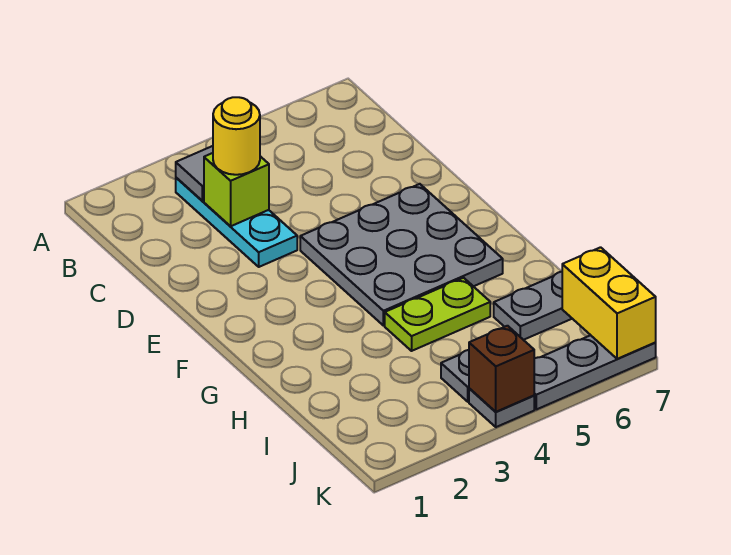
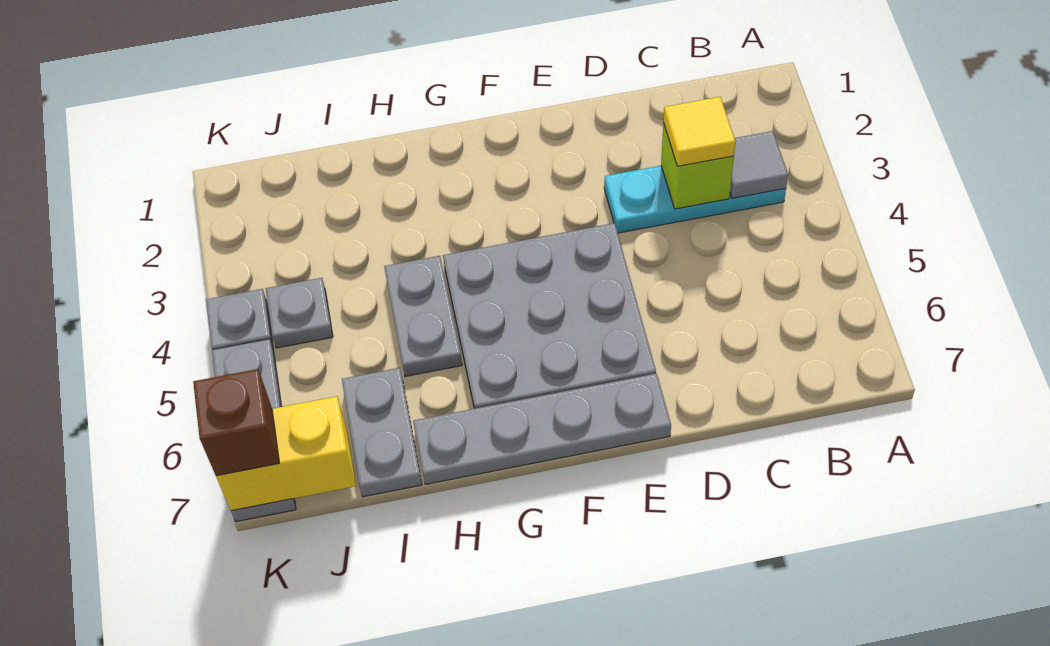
yellow round brick C3 level 3 -> yellow tile C3 level 3
none -> grey plate E7:H7 level 1
lime plate H4:H5 level 1 -> grey plate H4:H5 level 1
brown brick K4 level 2 -> brown brick K7 level 3

